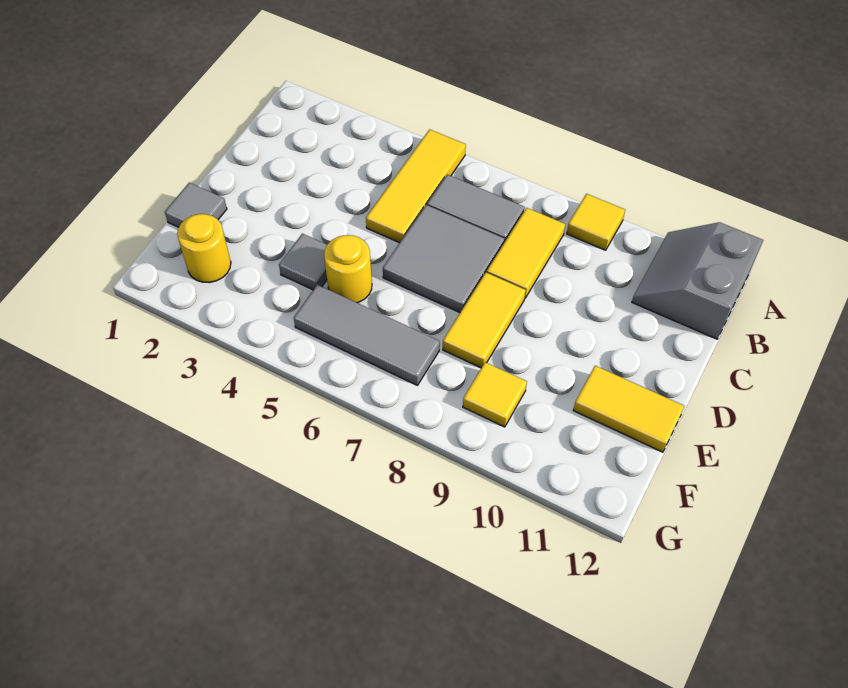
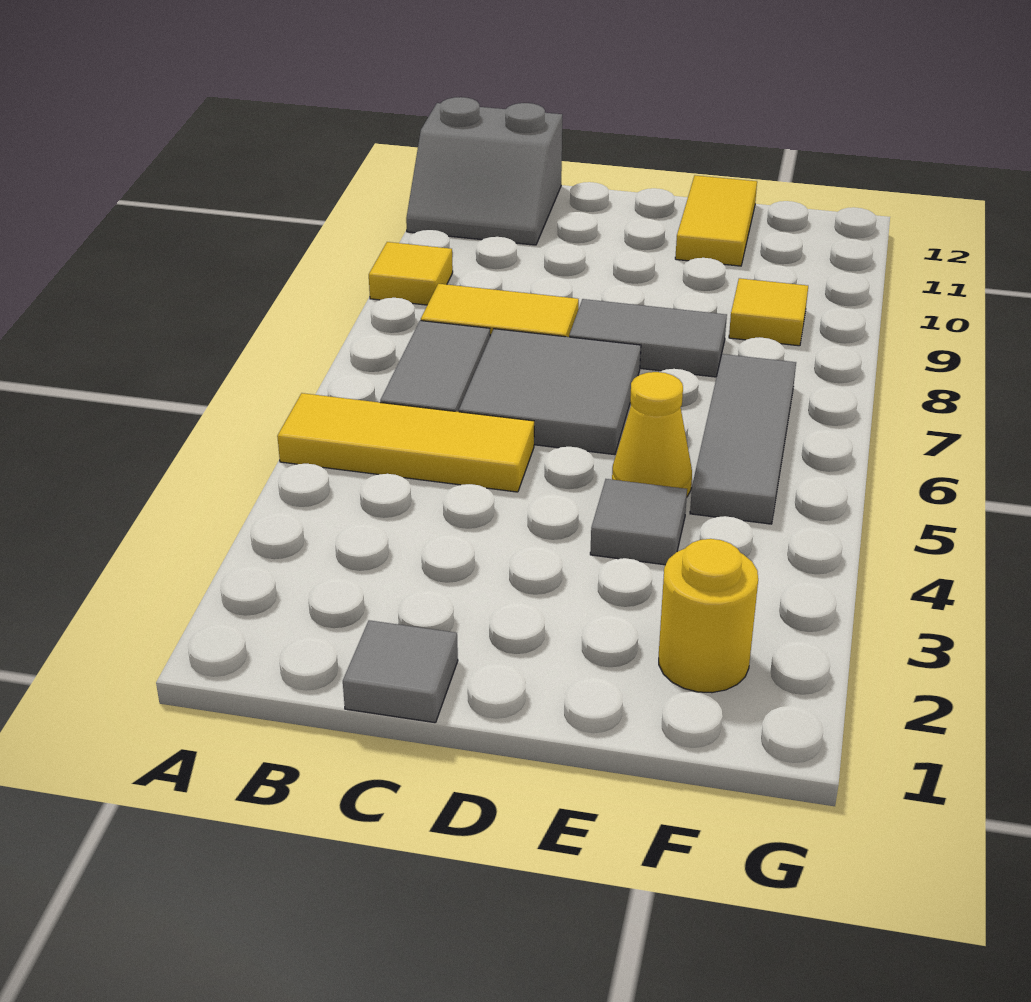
yellow tile D8:E8 level 1 -> grey tile D8:E8 level 1
grey tile E1 level 1 -> grey tile C1 level 1
yellow round brick E5 level 1 -> yellow cone E5 level 1

